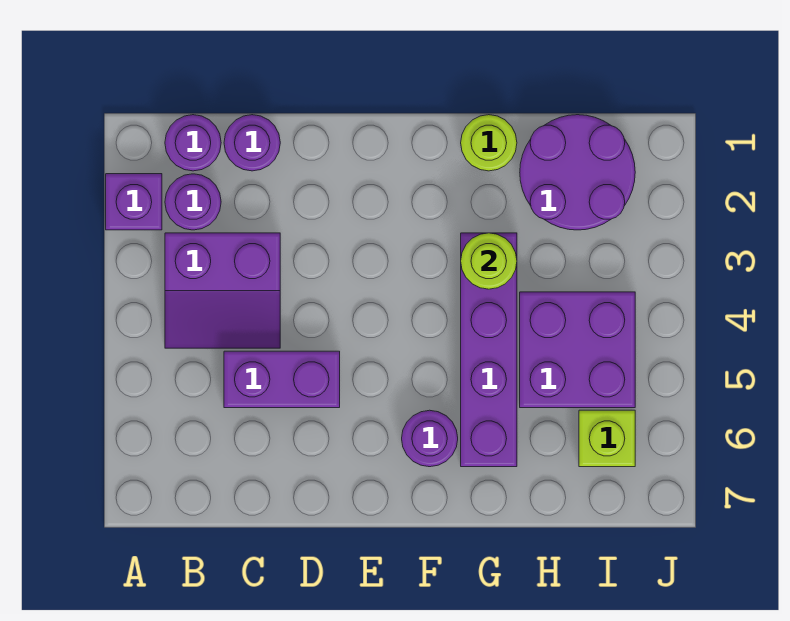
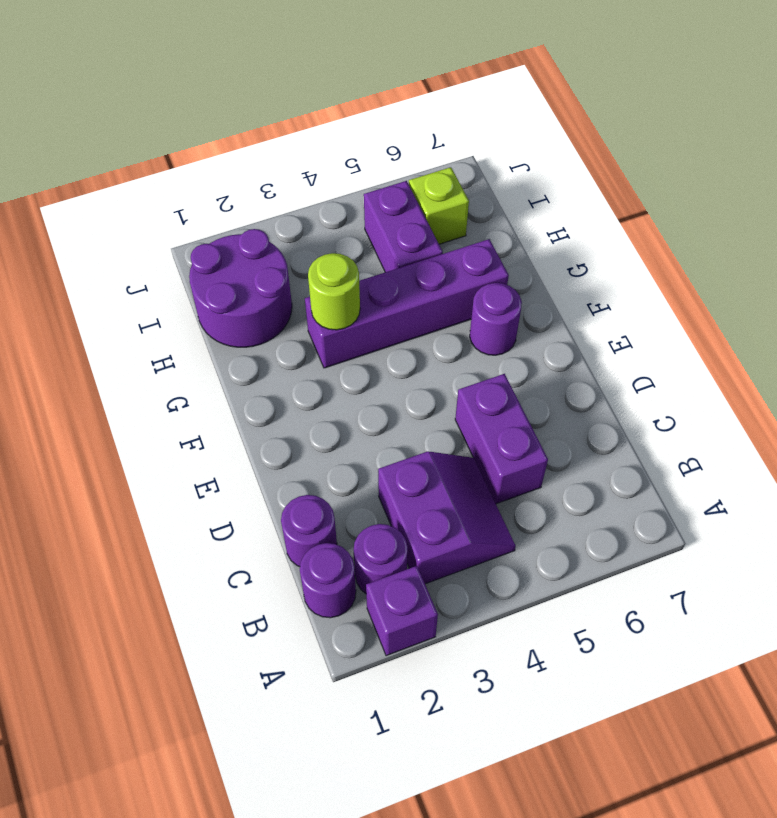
lime round brick G1 level 1 -> none
purple brick H4:I5 level 1 -> purple brick H5:I5 level 1

